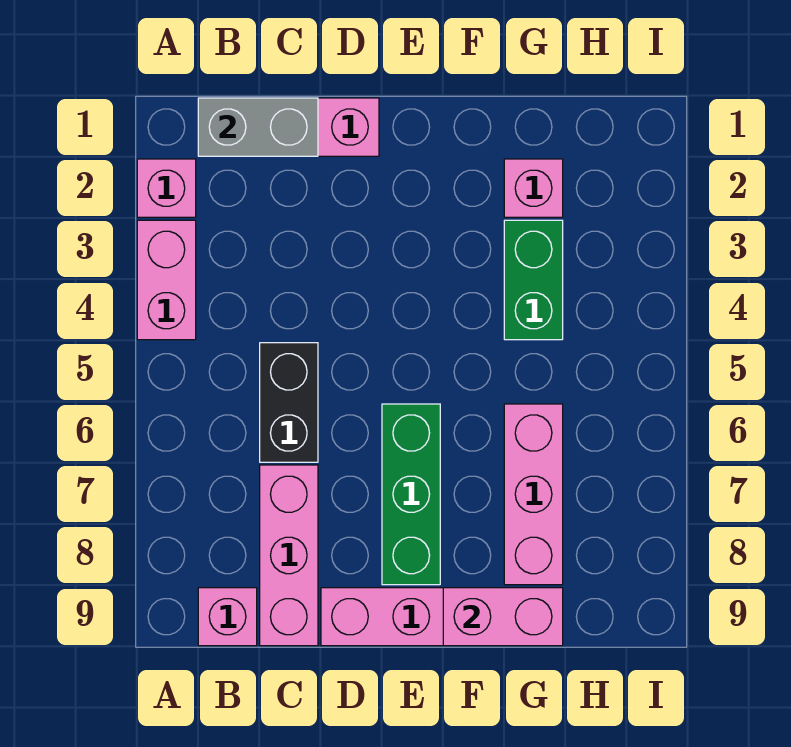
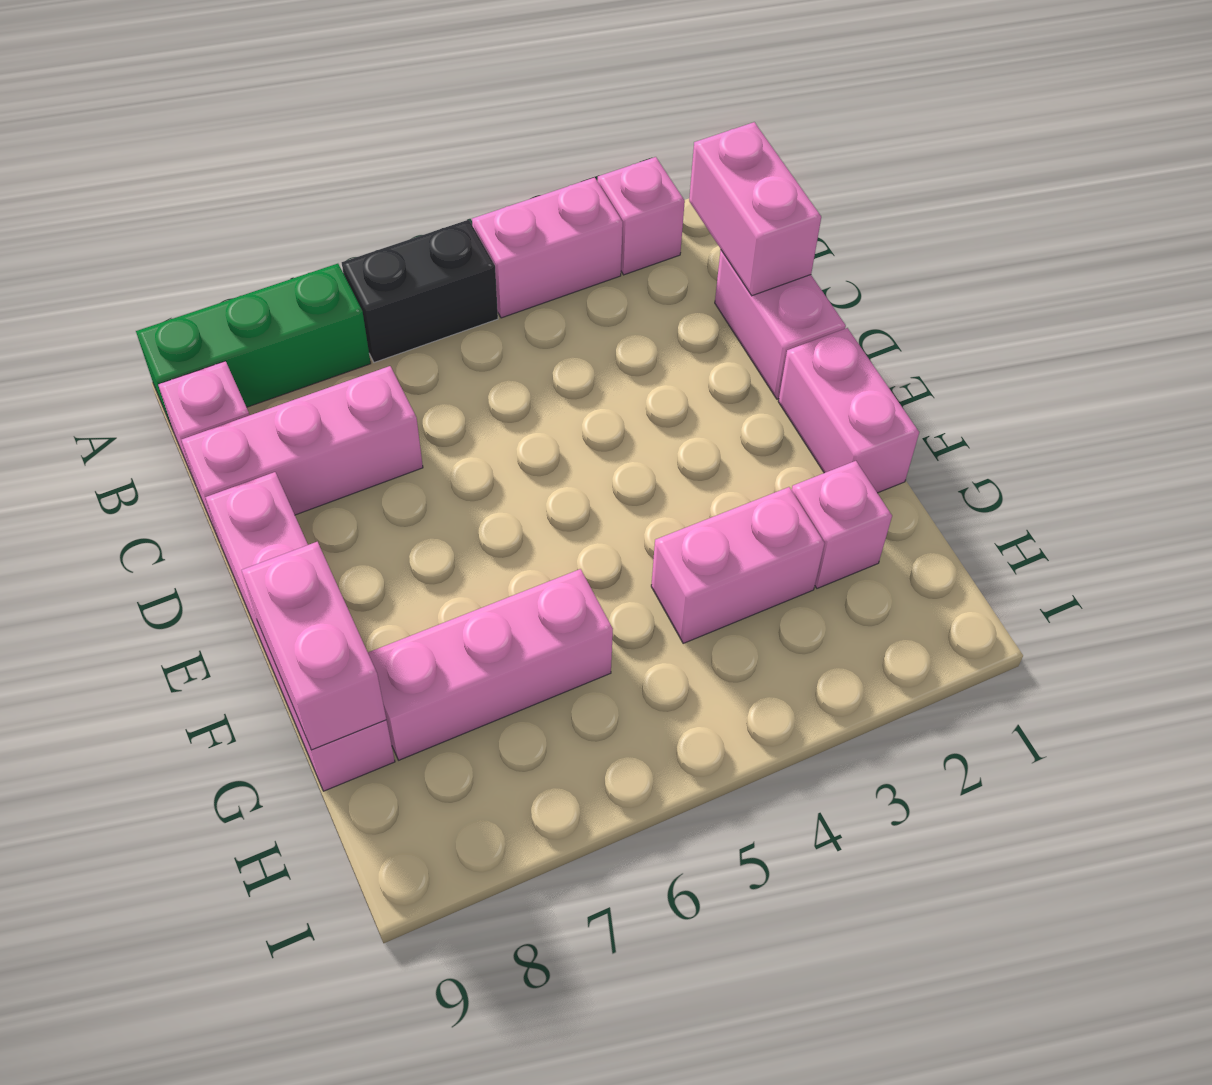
grey brick B1:C1 level 2 -> pink brick B1:C1 level 2
black brick C5:C6 level 1 -> black brick A5:A6 level 1
none -> pink brick E1:F1 level 1
green brick E6:E8 level 1 -> green brick A7:A9 level 1
green brick G3:G4 level 1 -> pink brick G3:G4 level 1

